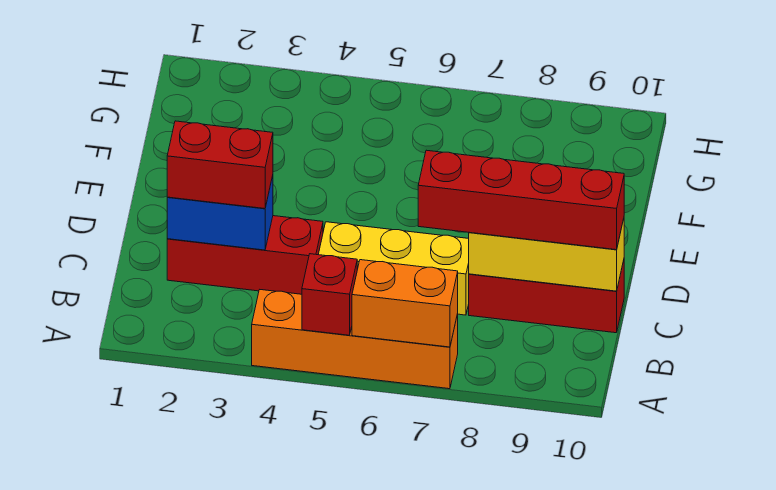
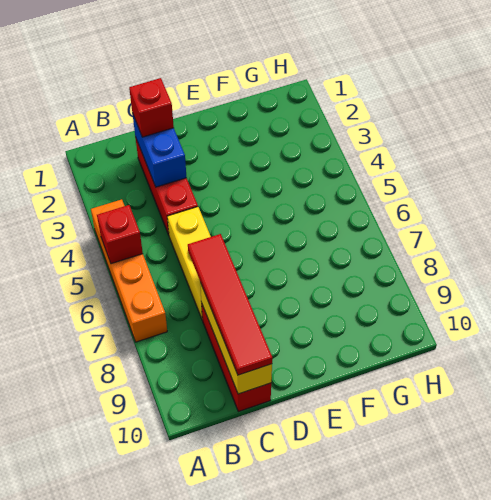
orange brick A6:A7 level 2 -> none
red brick C2:C3 level 3 -> red brick C2 level 3
red brick C7:C10 level 3 -> red tile C7:C10 level 3

